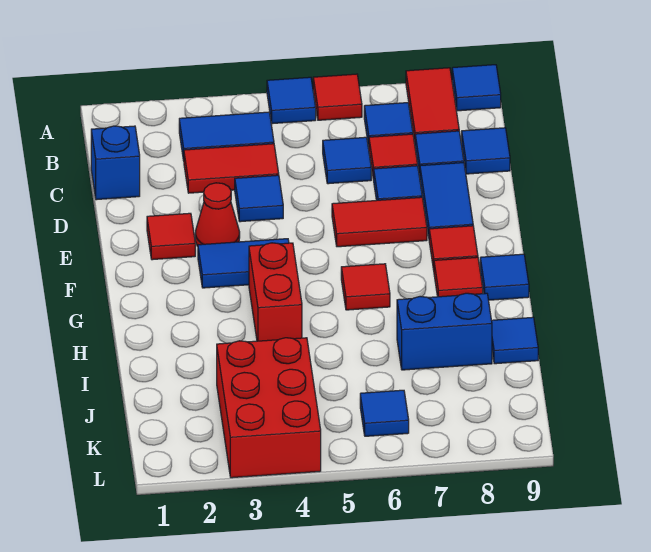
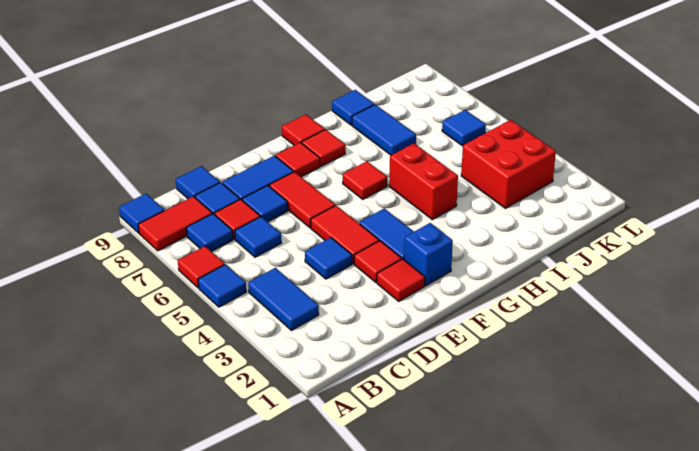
blue brick C1 level 1 -> blue brick F2 level 1
red tile C3:C4 level 1 -> red tile E4:E5 level 1
red cone E3 level 1 -> red tile E3 level 1
red brick G4:H4 level 1 -> red brick H4:H5 level 1
blue tile G9 level 1 -> red tile G9 level 1
blue brick I7:I8 level 1 -> blue tile I7:I8 level 1
red brick J3:L4 level 1 -> red brick J3:K4 level 1

